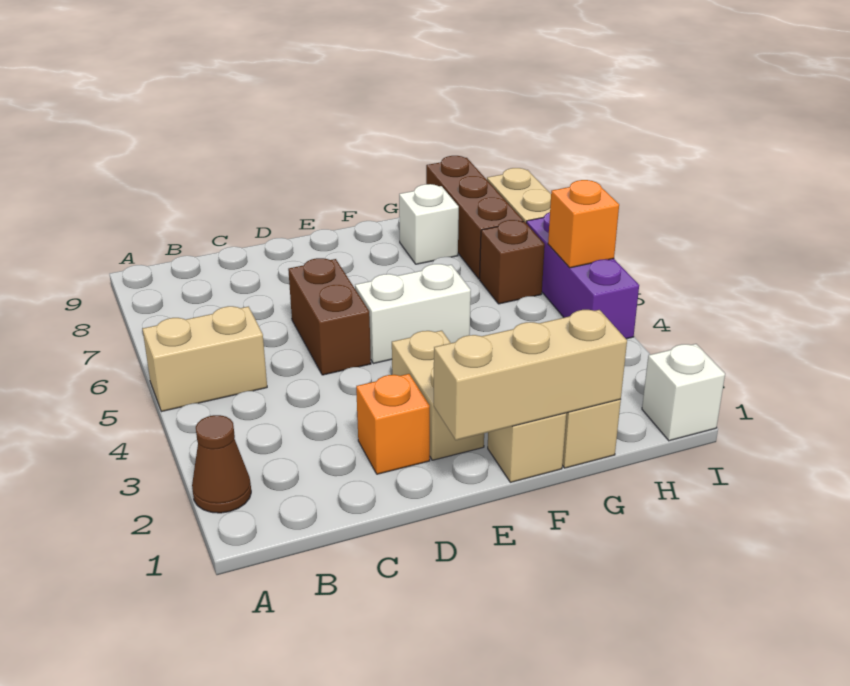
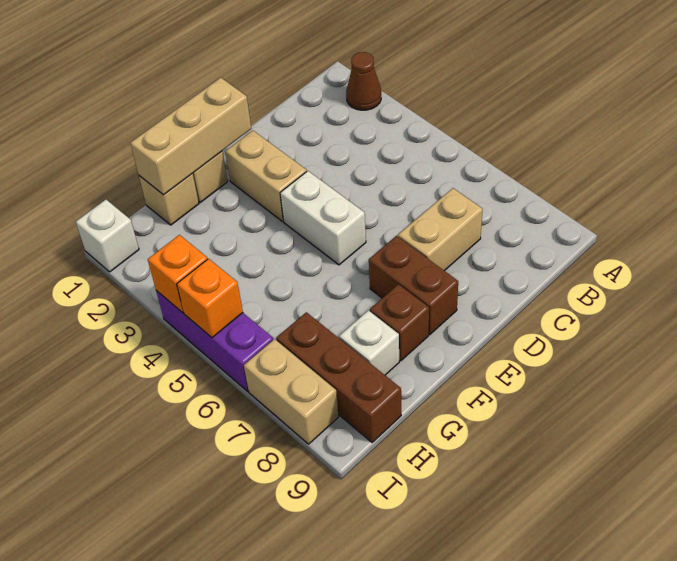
tan brick A5:B5 level 1 -> tan brick C7:D7 level 1
orange brick D2 level 1 -> orange brick I4 level 2
brown brick D5:D6 level 1 -> brown brick E7:E8 level 1
white brick E5:F5 level 1 -> white brick E4:E5 level 1
brown brick H6 level 1 -> brown brick F8 level 1

